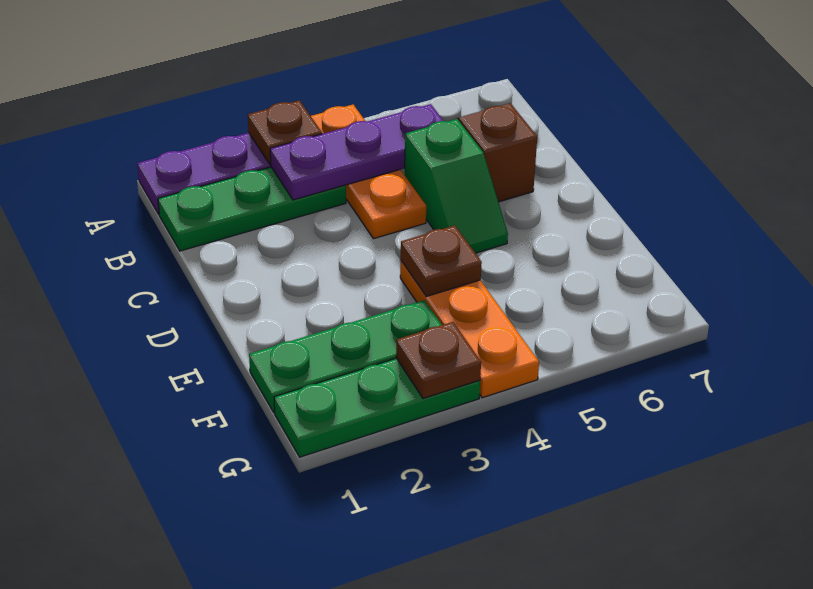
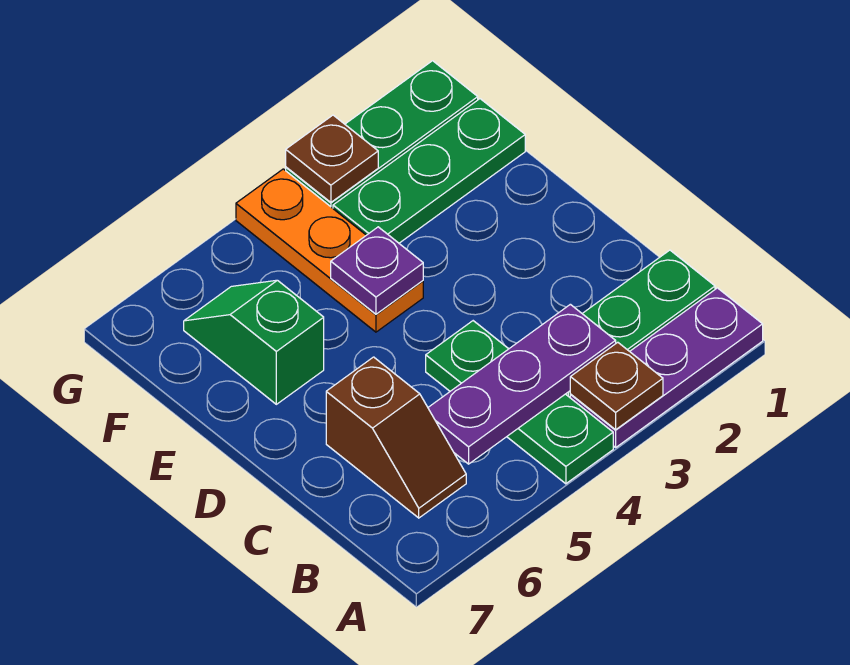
orange plate A4:C4 level 1 -> green plate A4:C4 level 1
green slope C5:D5 level 1 top C -> green slope E6:F6 level 1 top E
brown plate E4 level 2 -> purple plate E4 level 2

